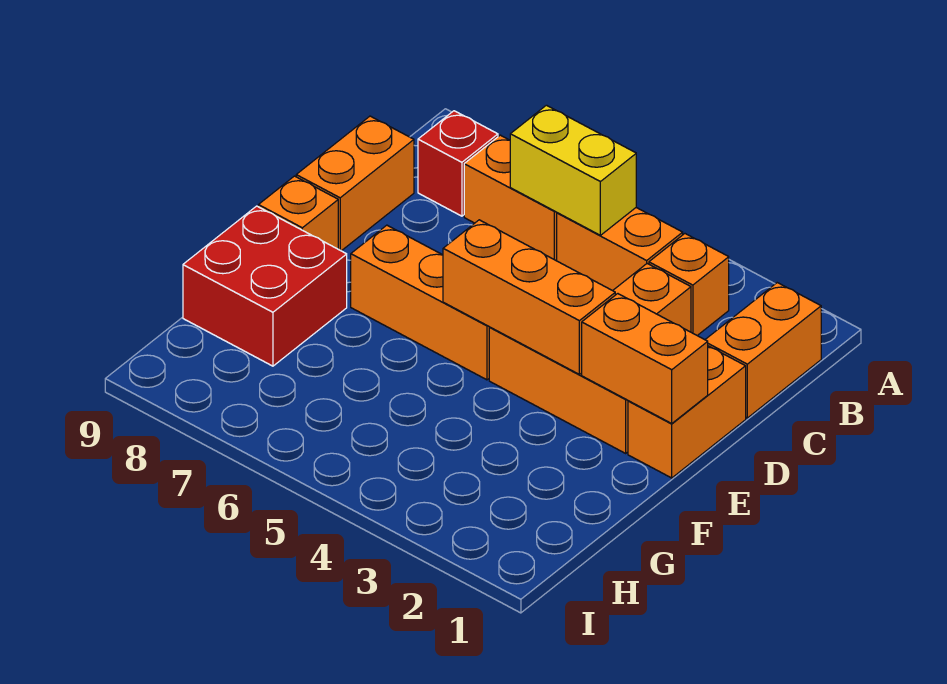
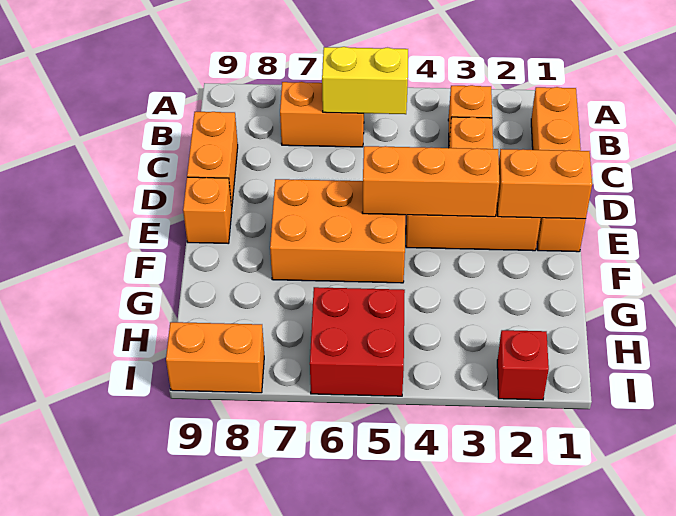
orange brick B4:B5 level 1 -> orange brick I8:I9 level 1
red brick B8 level 1 -> red brick I2 level 1
orange brick E5:E7 level 1 -> orange brick E5:F7 level 1
red brick F8:G9 level 1 -> red brick H5:I6 level 1

